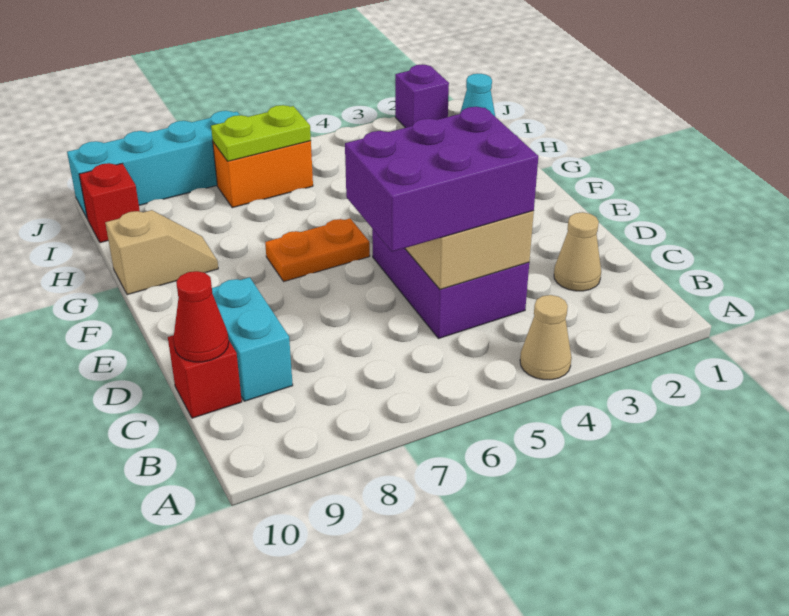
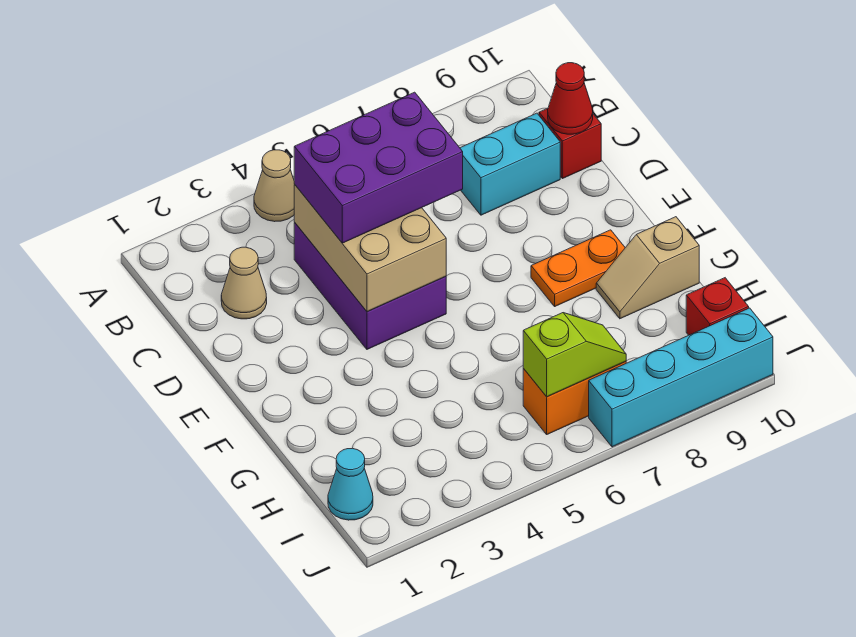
cyan brick C9:D9 level 1 -> cyan brick C8:C9 level 1
orange plate F6:F7 level 1 -> orange plate F8:F9 level 1
lime plate I6:I7 level 2 -> lime slope I6:I7 level 2 top 6
purple brick J2 level 1 -> none

